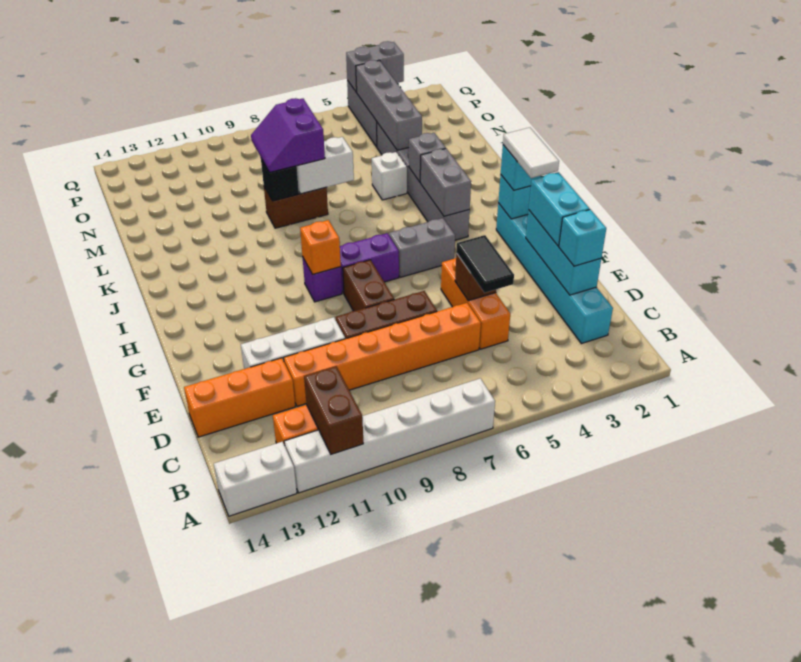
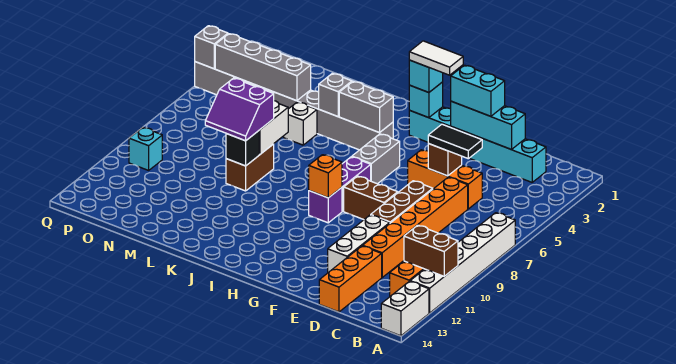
cyan brick D2 level 3 -> cyan brick P10 level 1
grey brick Q3:Q4 level 2 -> grey brick Q4 level 2

